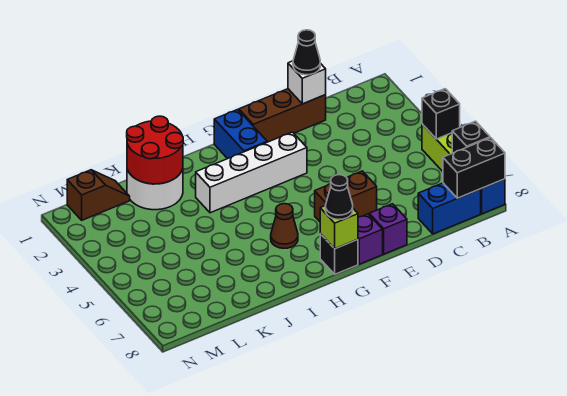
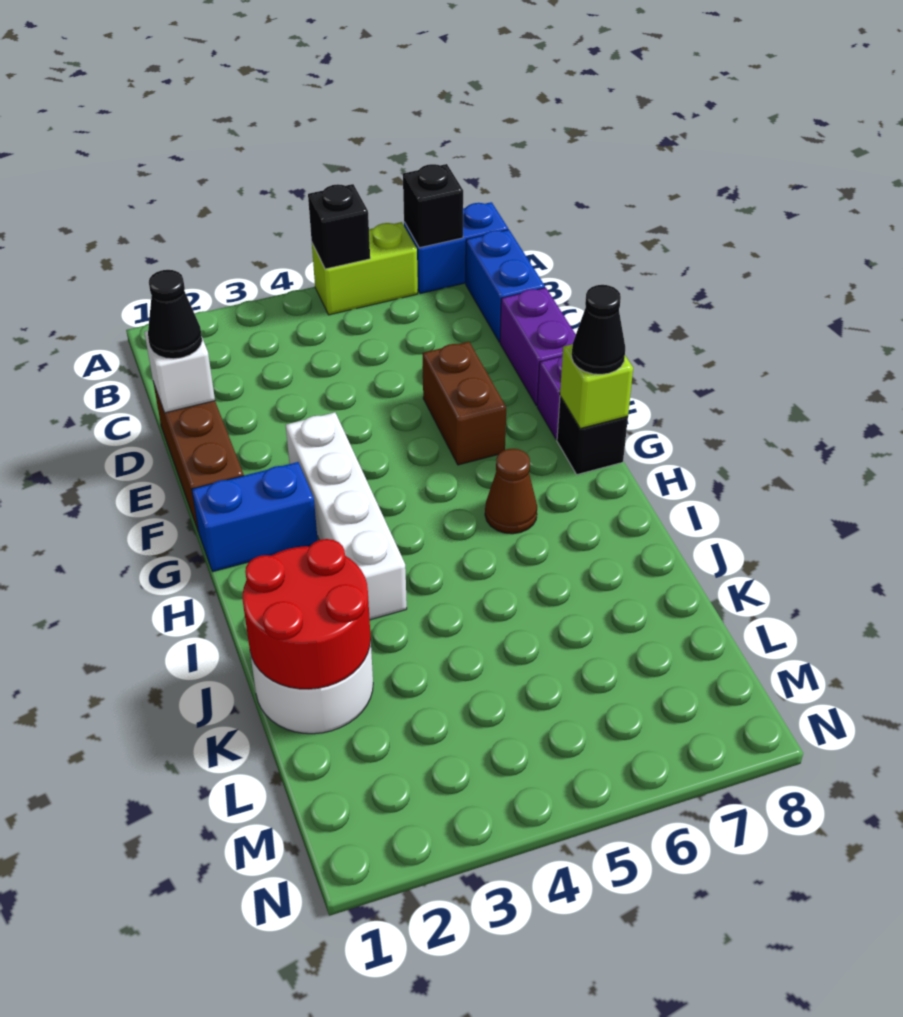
black brick A8:B8 level 2 -> none
purple brick E8 level 1 -> purple brick D8:E8 level 1
brown slope L1:M1 level 1 top M -> none

